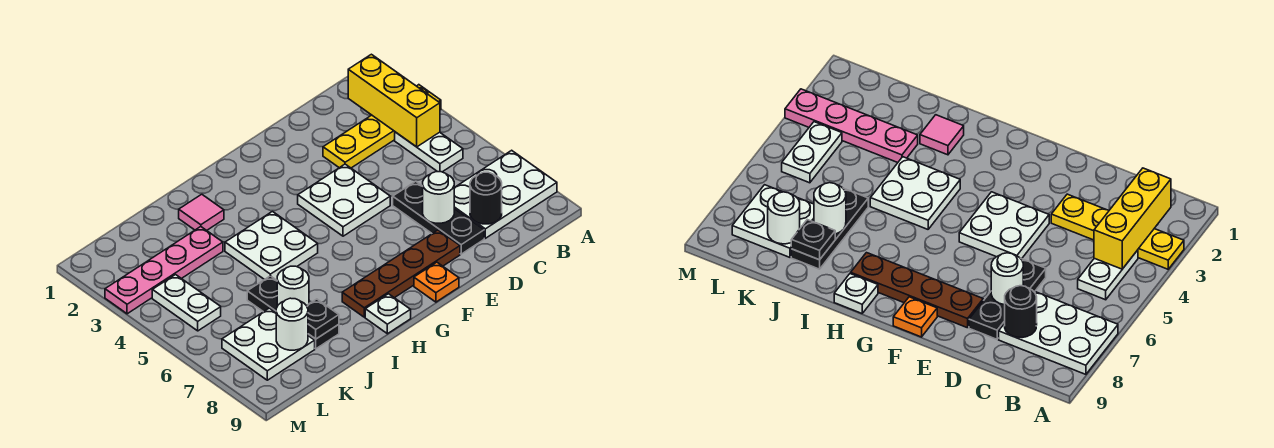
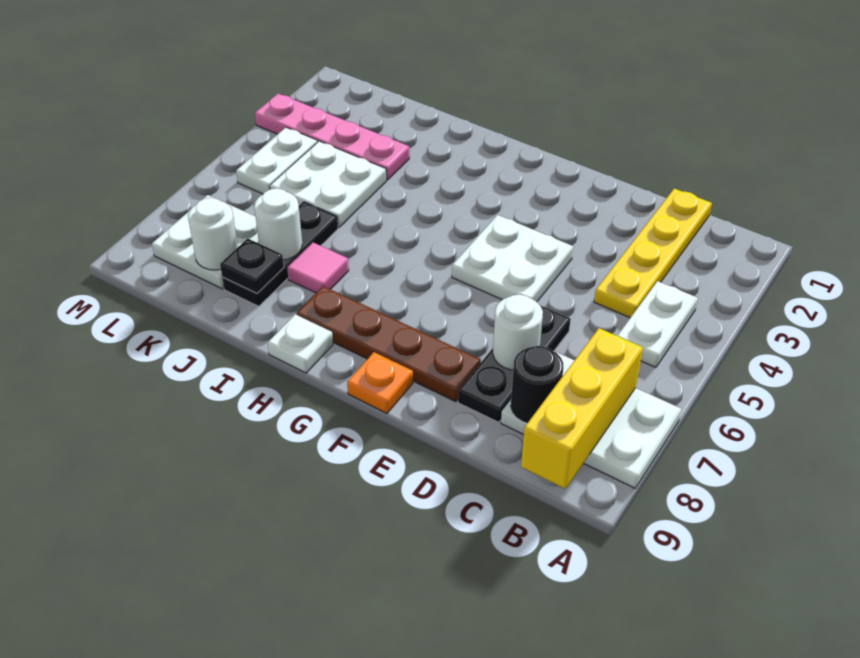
yellow plate A3:D3 level 1 -> yellow plate C1:C4 level 1
yellow brick B2:B4 level 2 -> yellow brick B7:B9 level 2
white plate H4:I5 level 1 -> white plate J4:K5 level 1
pink tile I2 level 1 -> pink tile I7 level 1

